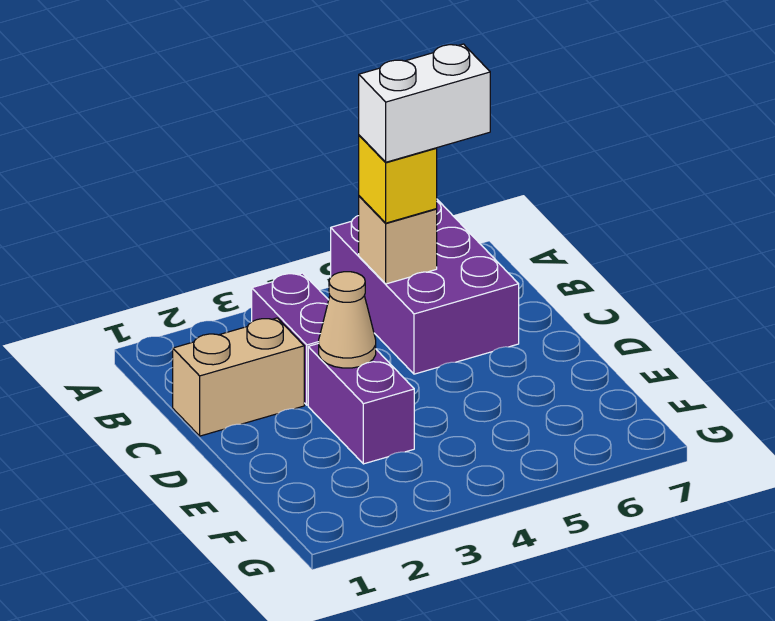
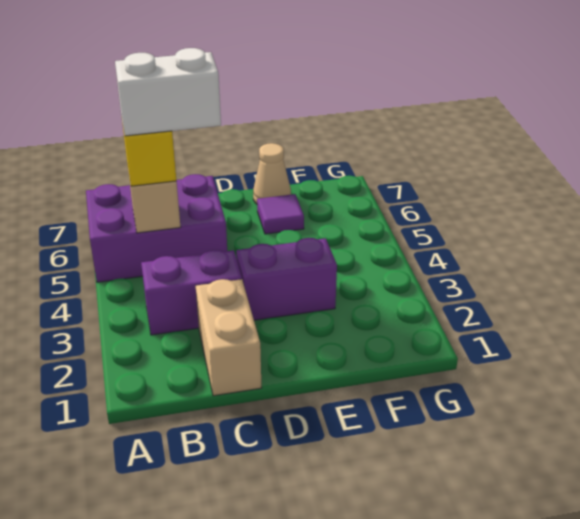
white brick B5:B6 level 4 -> white brick B5:C5 level 4
tan cone D3 level 2 -> tan cone E7 level 1
none -> purple tile E6 level 1

